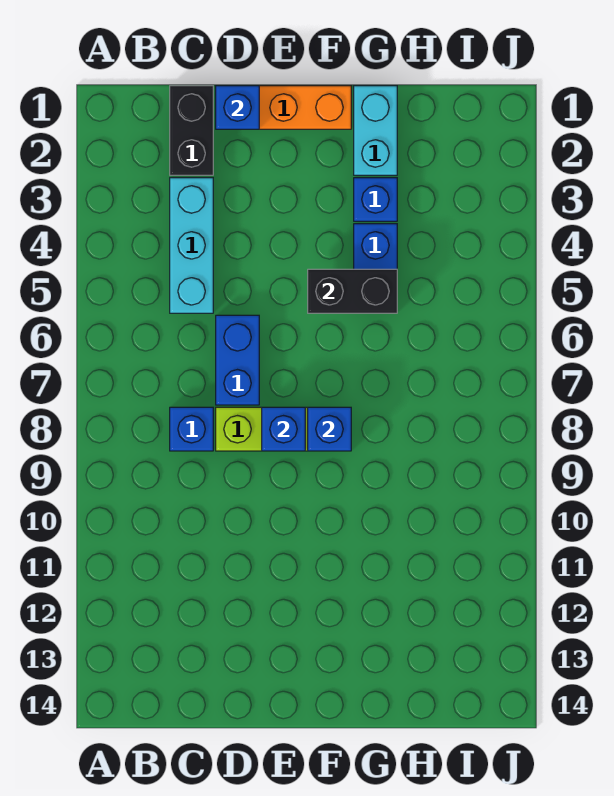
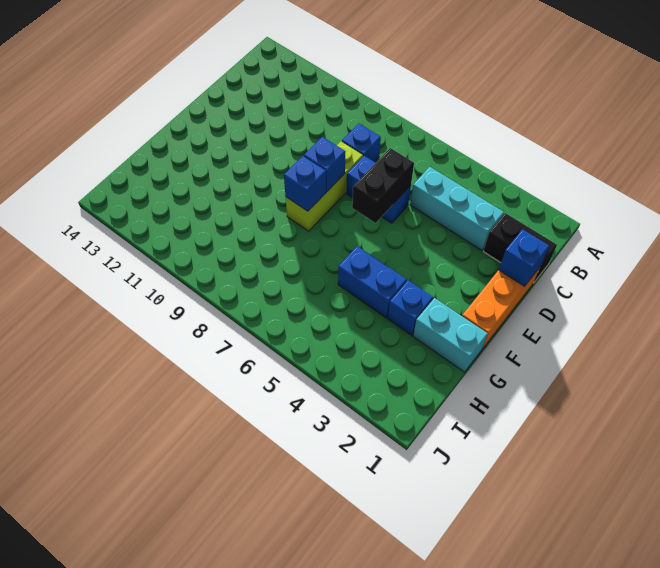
black brick F5:G5 level 2 -> black brick D6:E6 level 2

